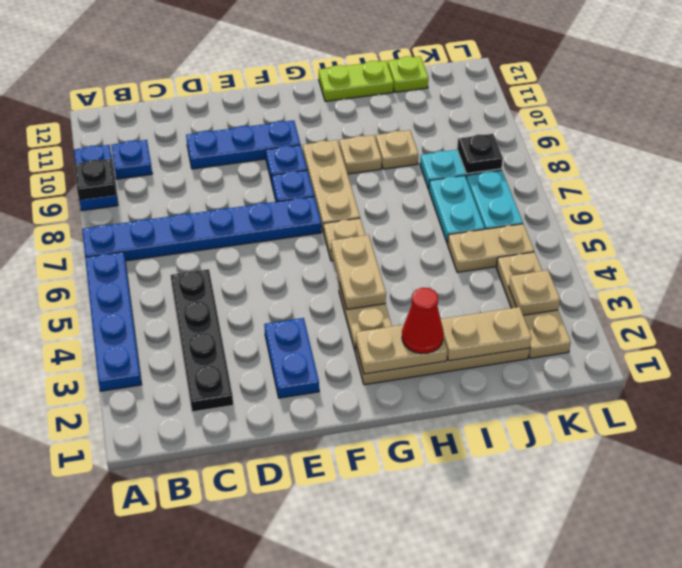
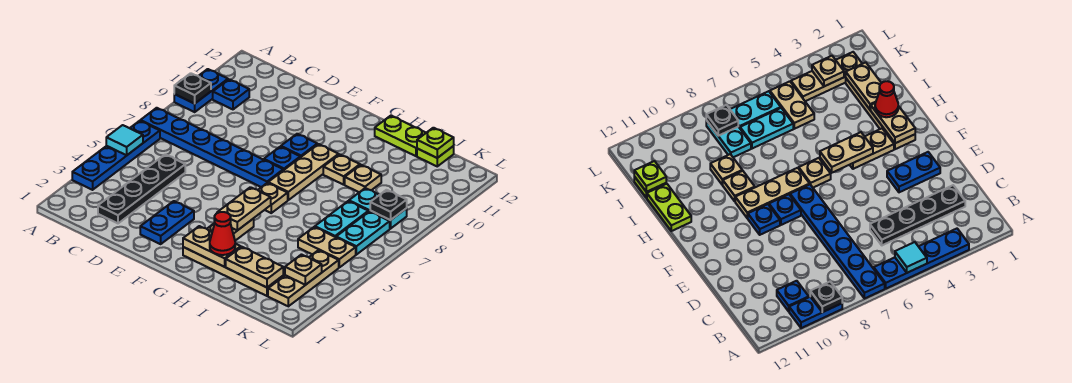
none -> cyan tile A5 level 2
blue plate D10:F10 level 1 -> none
none -> lime plate J12 level 2

